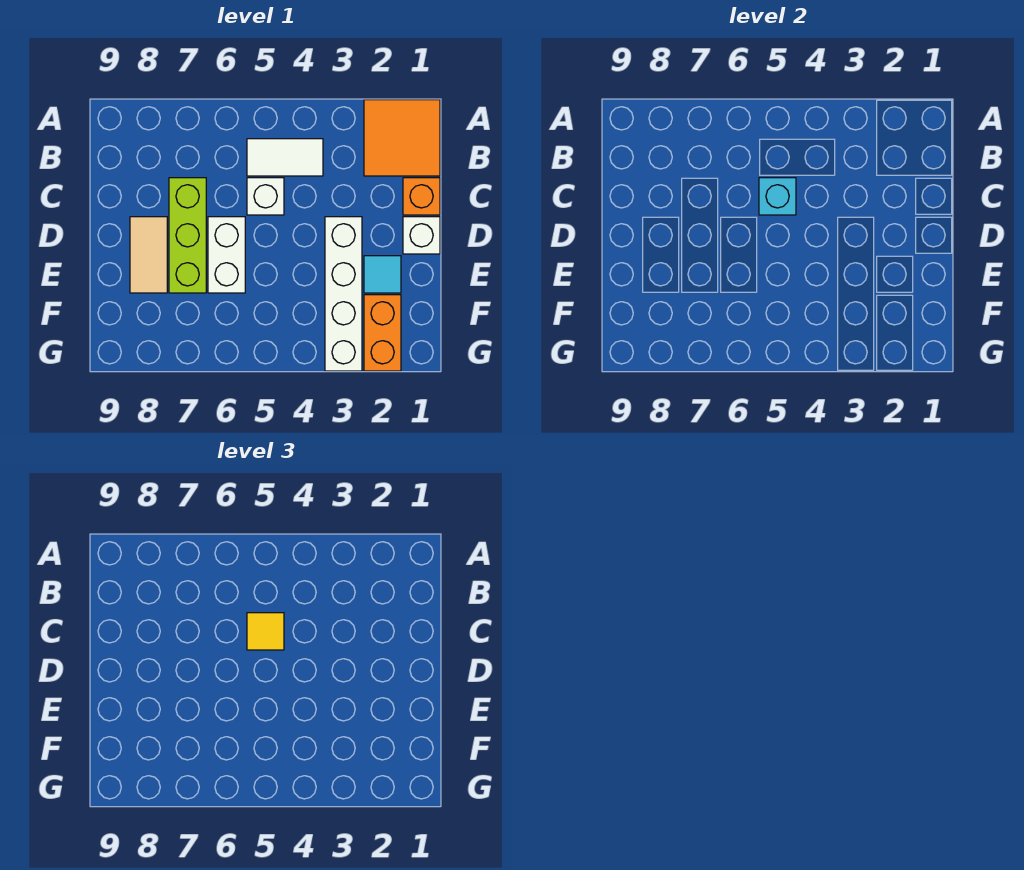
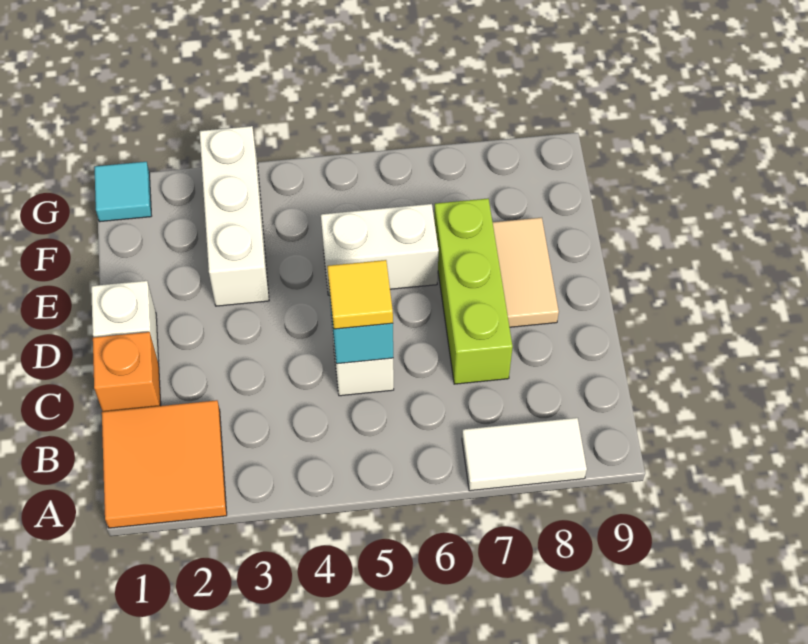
white tile B4:B5 level 1 -> white tile A7:A8 level 1
white brick D3:G3 level 1 -> white brick E3:G3 level 1
white brick D6:E6 level 1 -> white brick E5:E6 level 1
cyan tile E2 level 1 -> cyan tile G1 level 1
orange brick F2:G2 level 1 -> none

